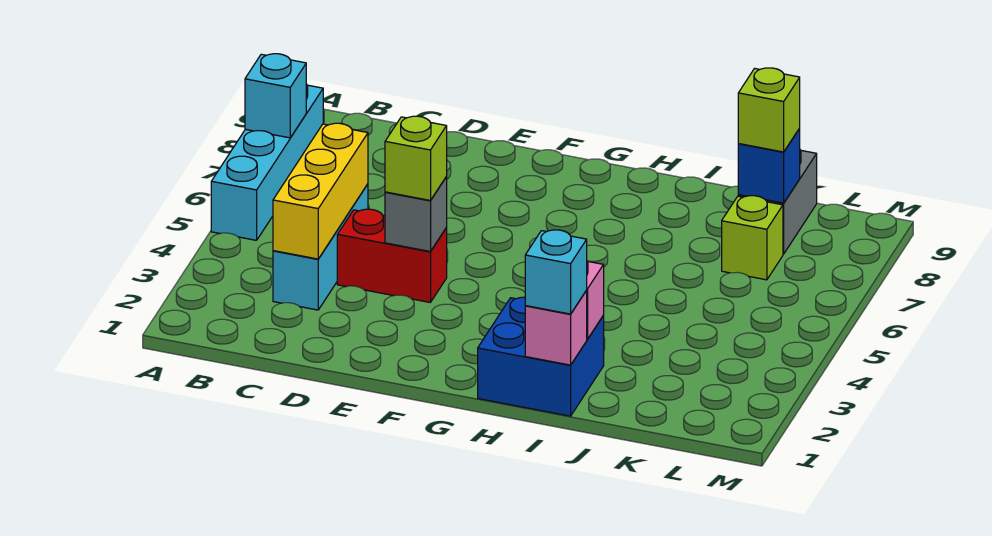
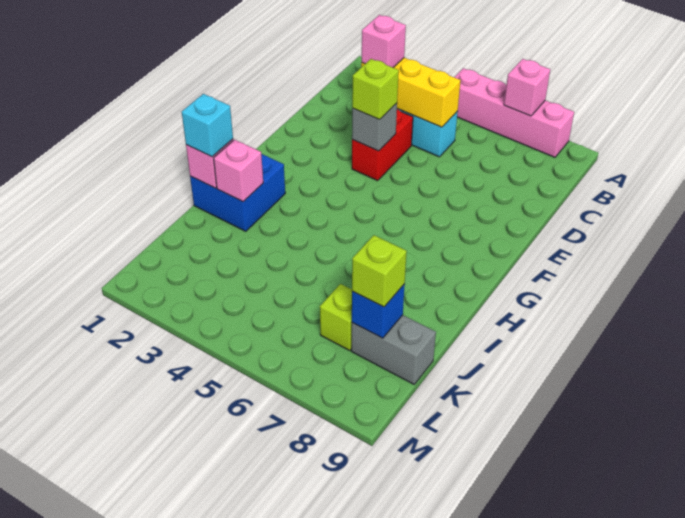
cyan brick A5:A8 level 1 -> pink brick A5:A8 level 1
cyan brick A7 level 2 -> pink brick A7 level 2
none -> pink brick C3 level 3

